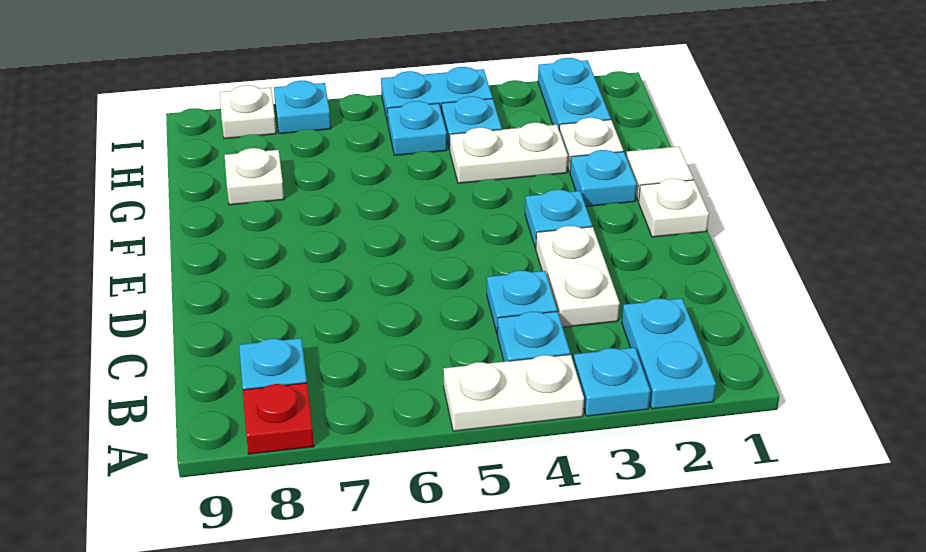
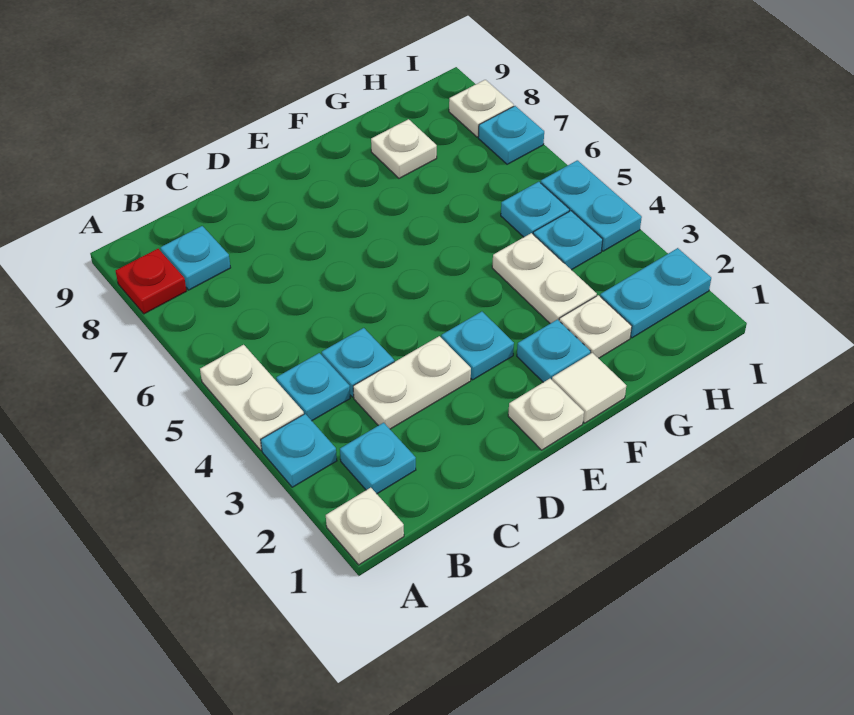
none -> white plate A1 level 1
cyan plate A2:B2 level 1 -> cyan plate B2 level 1

